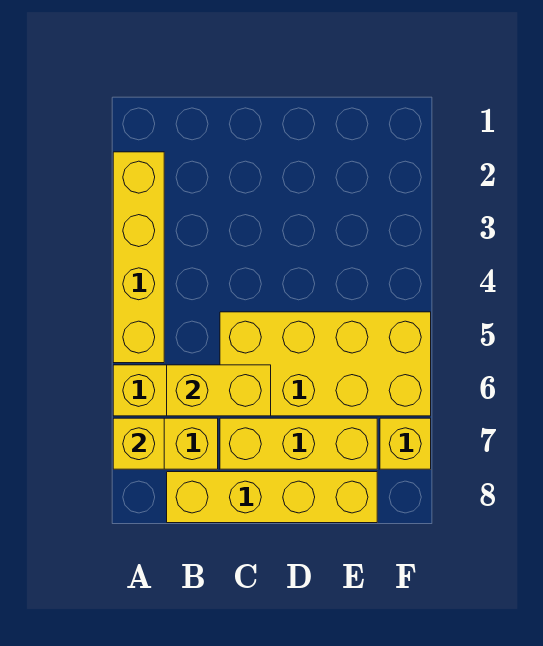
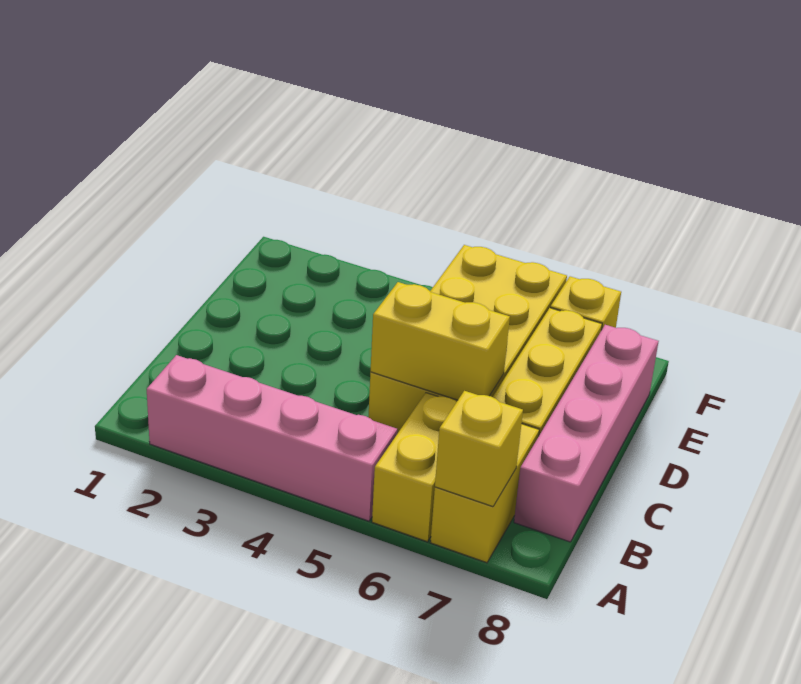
yellow brick A2:A5 level 1 -> pink brick A2:A5 level 1
yellow brick B6:C6 level 2 -> yellow brick C5:C6 level 2
yellow brick B8:E8 level 1 -> pink brick B8:E8 level 1

